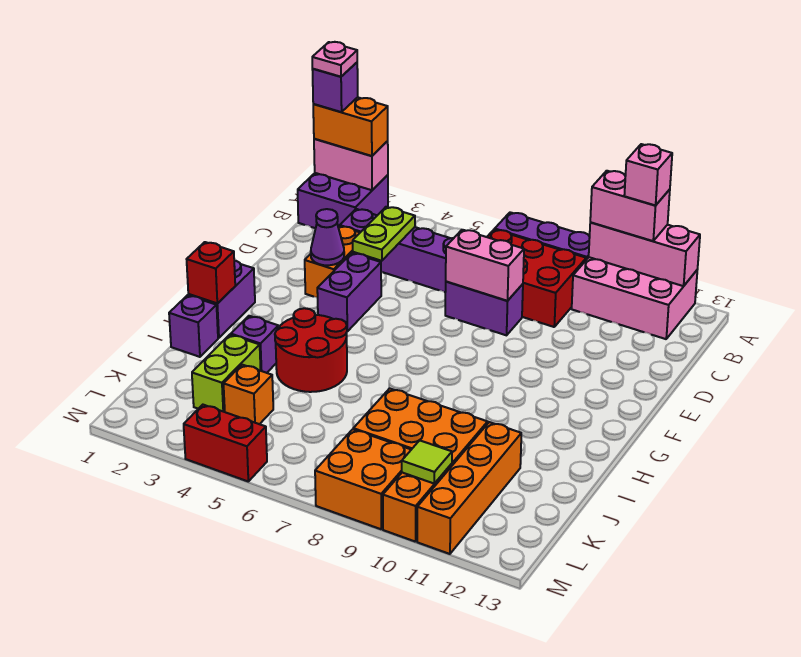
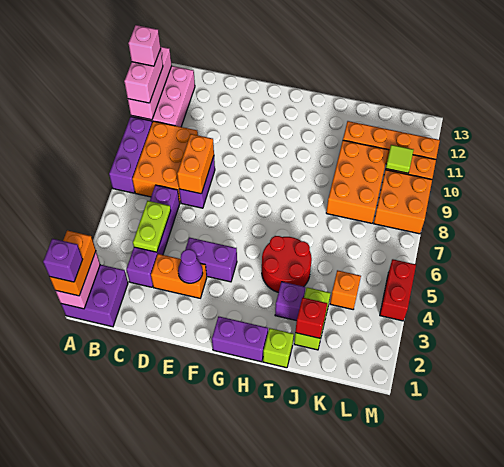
pink plate A1 level 5 -> none
red brick B7:C9 level 1 -> orange brick B7:C9 level 1
lime plate C4:D4 level 2 -> lime plate C4:C5 level 2
pink brick D7:D8 level 2 -> orange brick D7:D8 level 2
red brick H1 level 2 -> red brick J2 level 2
purple brick I1 level 1 -> lime brick I1 level 1
lime brick J3:K3 level 1 -> lime brick J2:J3 level 1

